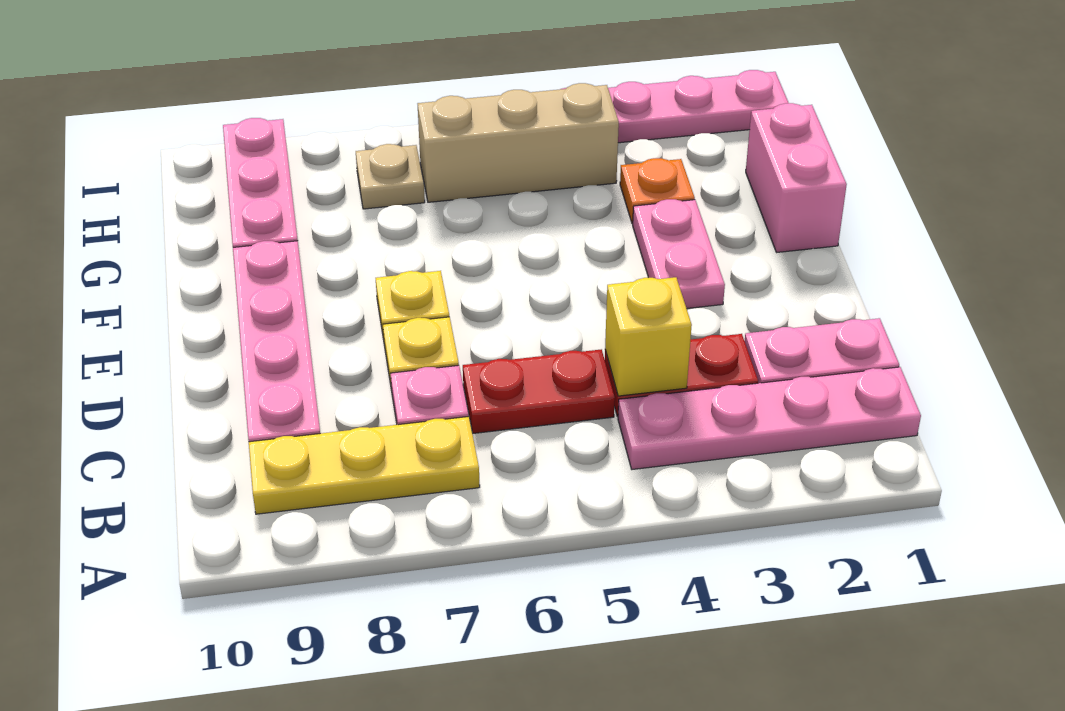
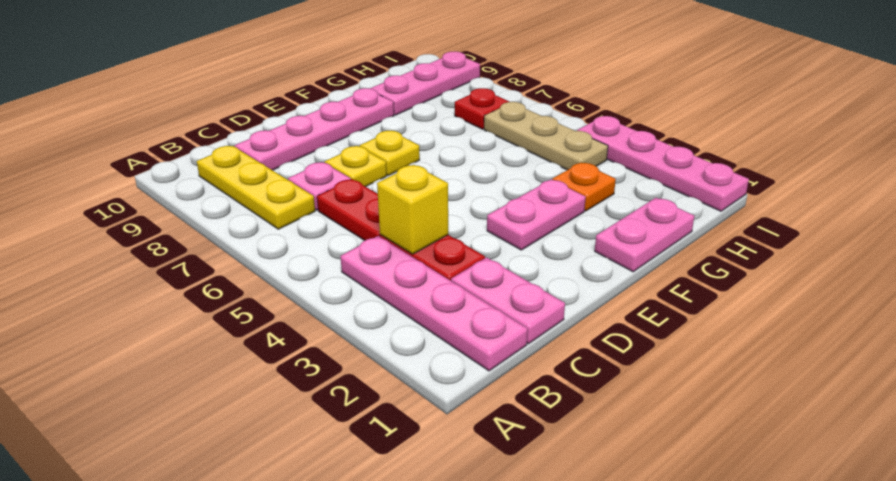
pink brick F1:G1 level 1 -> pink plate F1:G1 level 1
tan brick H4:H6 level 1 -> tan plate H4:H6 level 1
tan plate H7 level 1 -> red plate H7 level 1

